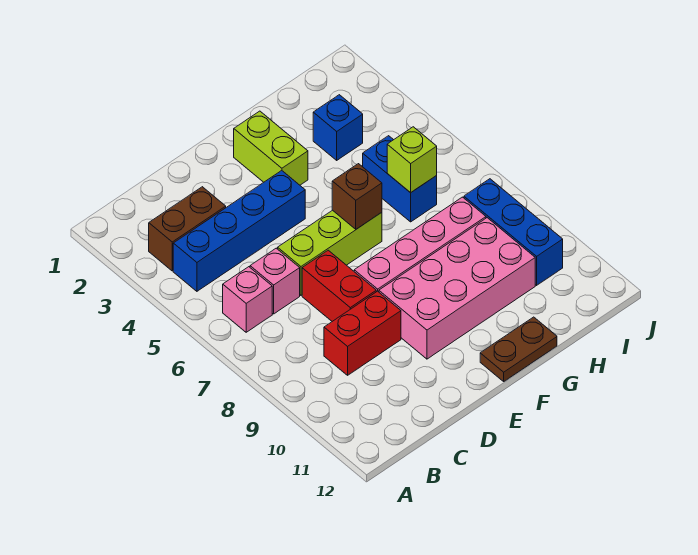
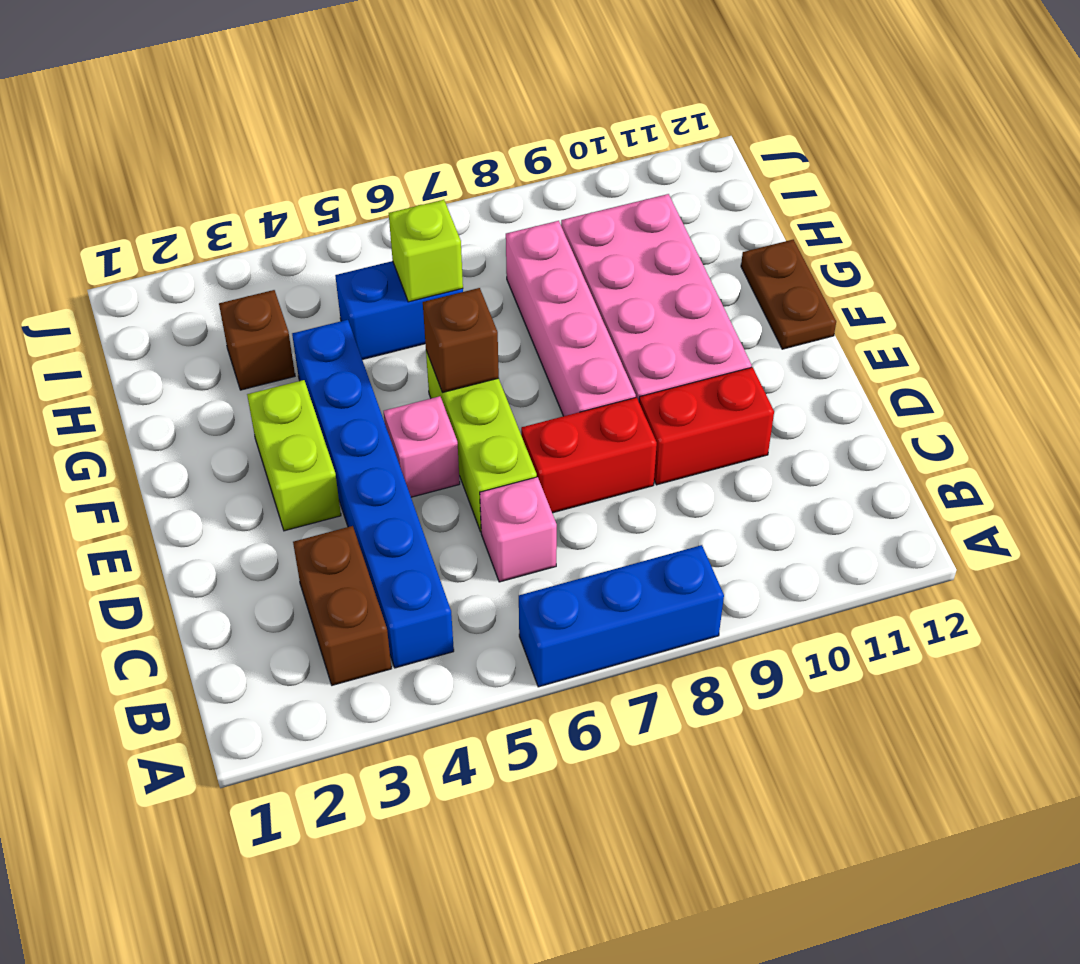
blue brick B4:E4 level 1 -> blue brick B4:G4 level 1
pink brick B6 level 1 -> pink brick E5 level 1
red brick C9:D9 level 1 -> red brick D9:D10 level 1
lime brick F2:F3 level 1 -> lime brick E3:F3 level 1
blue brick H3 level 1 -> brown brick H3 level 1
blue brick I8:I10 level 1 -> blue brick A6:A8 level 1

